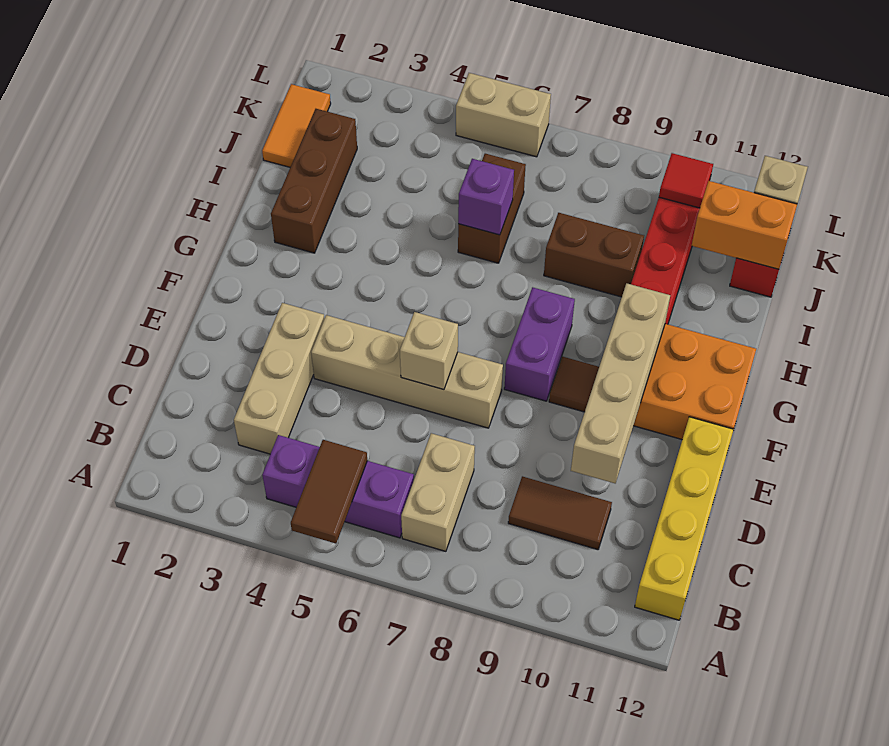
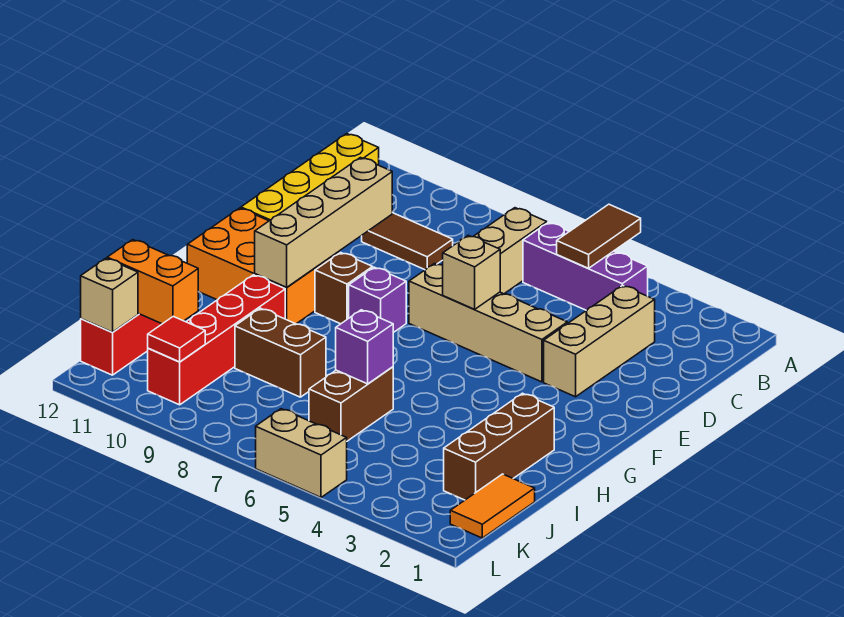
purple brick F8:G8 level 1 -> purple brick F8 level 1
brown tile F9 level 1 -> brown brick F9 level 1

